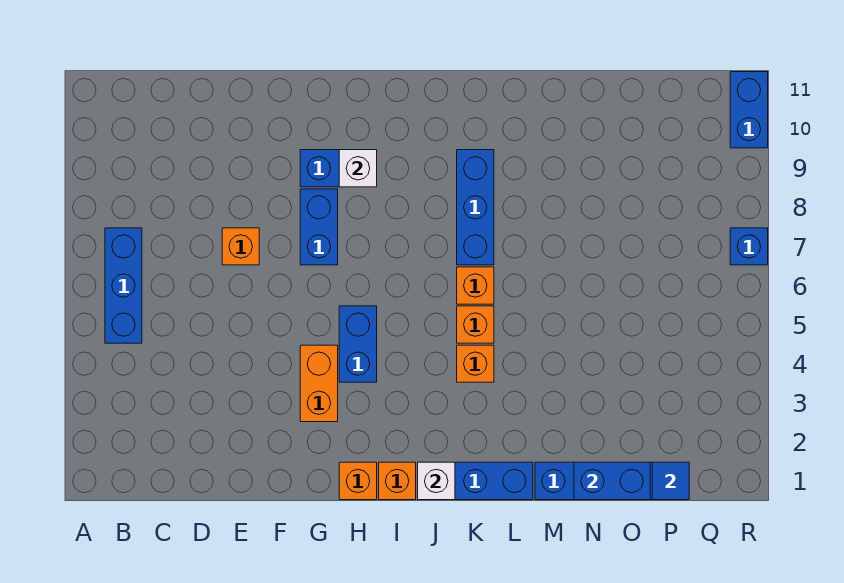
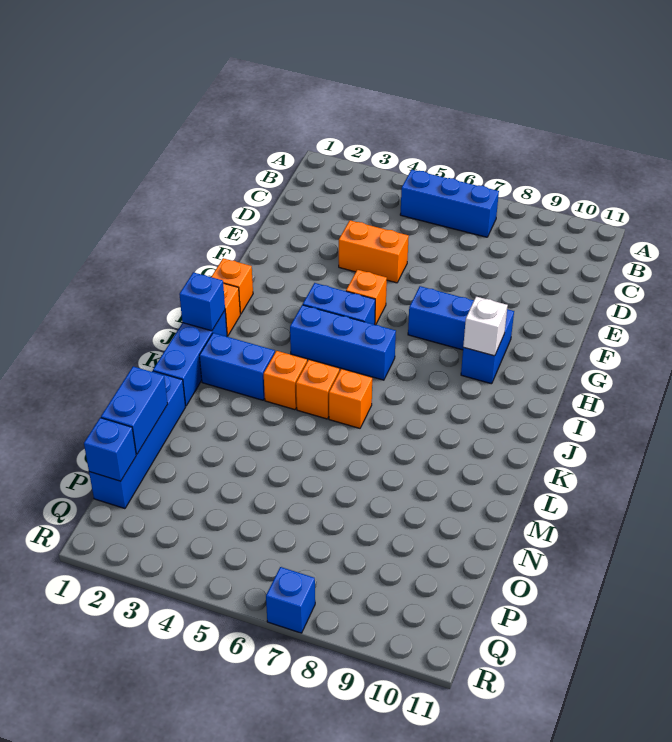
orange brick E7 level 1 -> orange brick G5 level 1
orange brick G3:G4 level 1 -> orange brick E4:E5 level 1
white brick J1 level 2 -> blue brick J1 level 2
blue brick K7:K9 level 1 -> blue brick I4:I6 level 1
blue tile P1 level 2 -> blue brick P1 level 2
blue brick R10:R11 level 1 -> blue brick K2:K3 level 1

